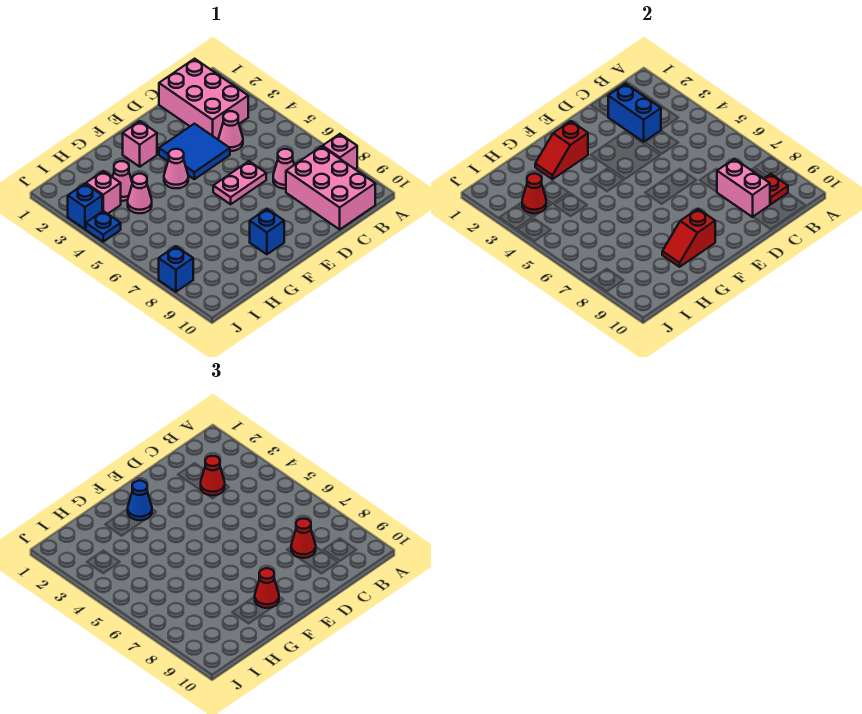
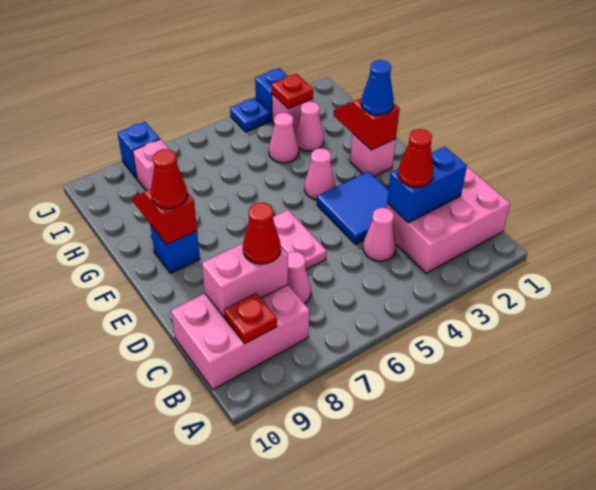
pink brick A8 level 1 -> pink brick I8 level 1
red cone I3 level 2 -> red plate I3 level 2

